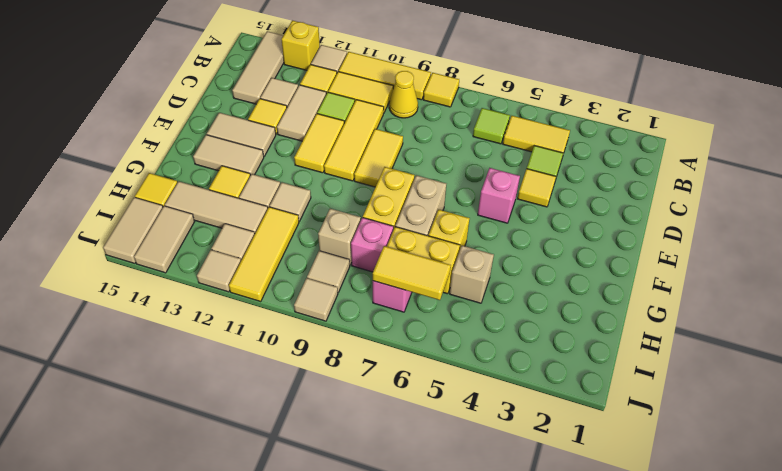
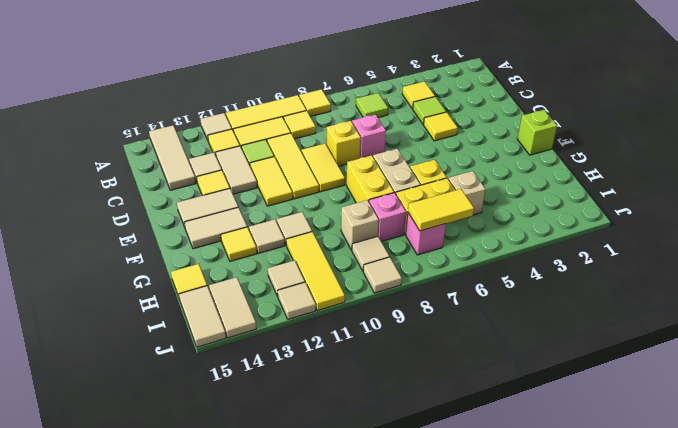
yellow brick A13 level 1 -> yellow brick D8 level 1
yellow tile B4:B5 level 1 -> yellow tile B4 level 1
yellow cone B9 level 1 -> yellow tile B9 level 1
pink brick E5 level 1 -> pink brick D7 level 1
none -> lime brick F1 level 1
tan tile H12:H14 level 1 -> none

